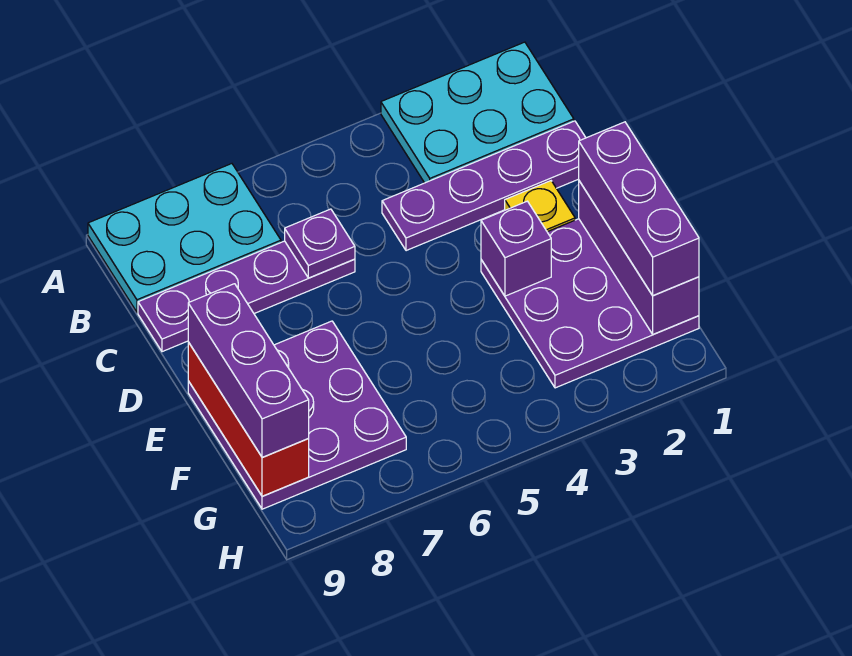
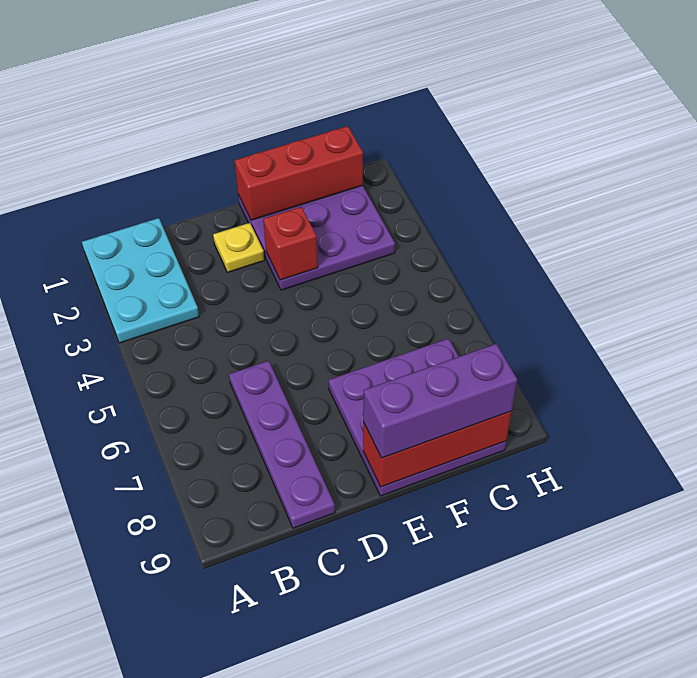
cyan plate A7:B9 level 1 -> none
purple plate C1:C4 level 1 -> none
purple plate C6 level 2 -> none
purple brick E1:G1 level 2 -> red brick E1:G1 level 2
purple brick E1:G1 level 3 -> none
purple brick E3 level 2 -> red brick E3 level 2

